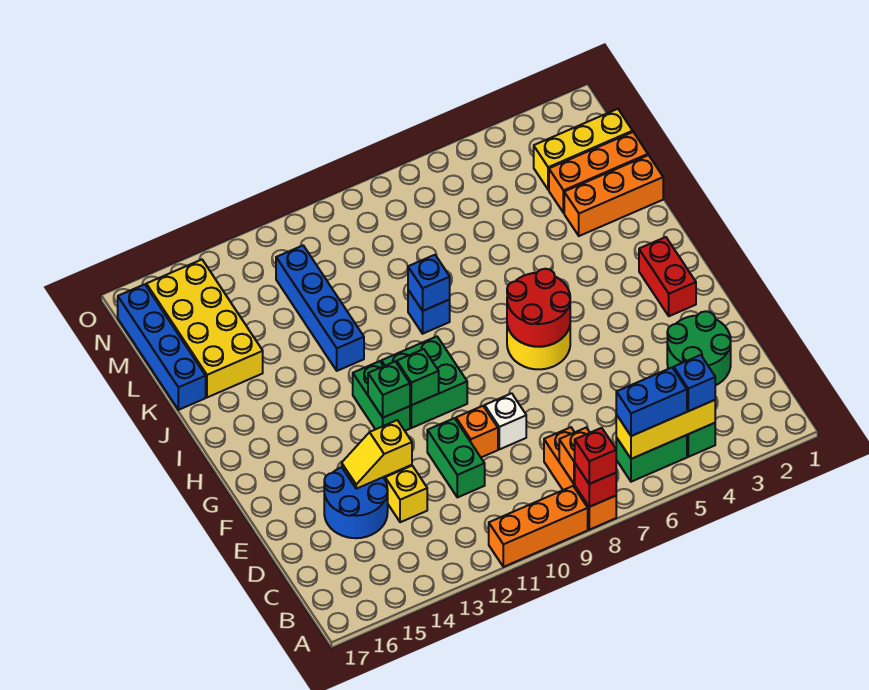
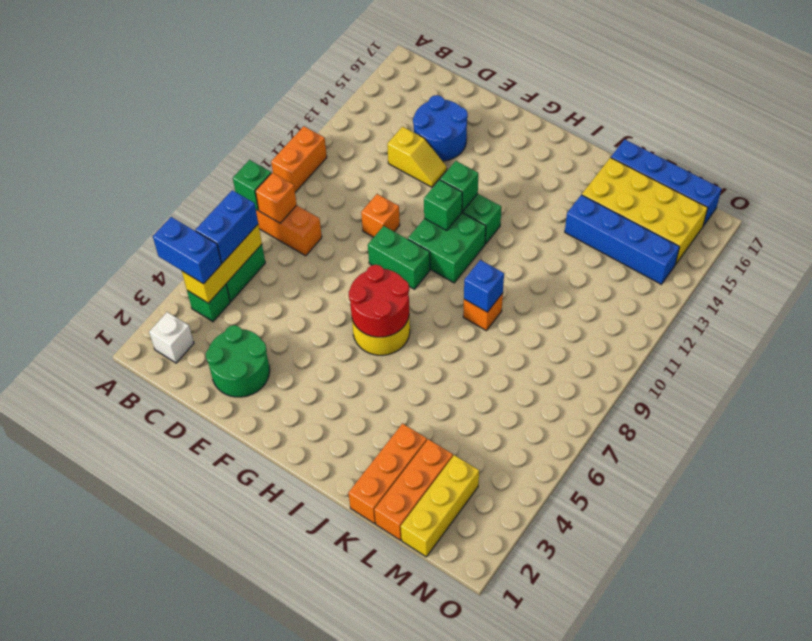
red brick A8 level 2 -> green brick A8 level 2
red brick A8 level 3 -> none
orange brick A9:A11 level 1 -> orange brick A10:A11 level 1
blue brick B4 level 3 -> blue brick A4:B4 level 3
green brick D11:E11 level 1 -> green brick F9:G9 level 1
white brick E9 level 1 -> white brick B2 level 1
yellow slope E13:E14 level 2 top 13 -> none
red brick G2:H2 level 1 -> none
blue brick J9 level 1 -> orange brick J9 level 1
blue brick J12:M12 level 1 -> blue brick K14:N14 level 1

